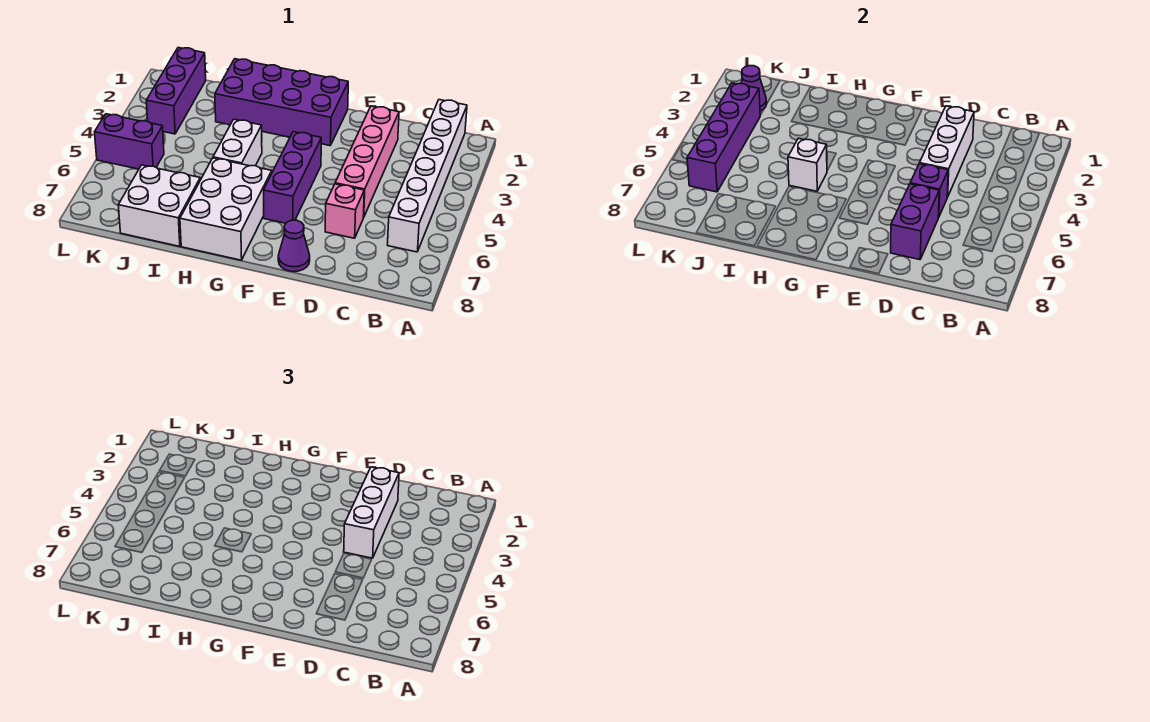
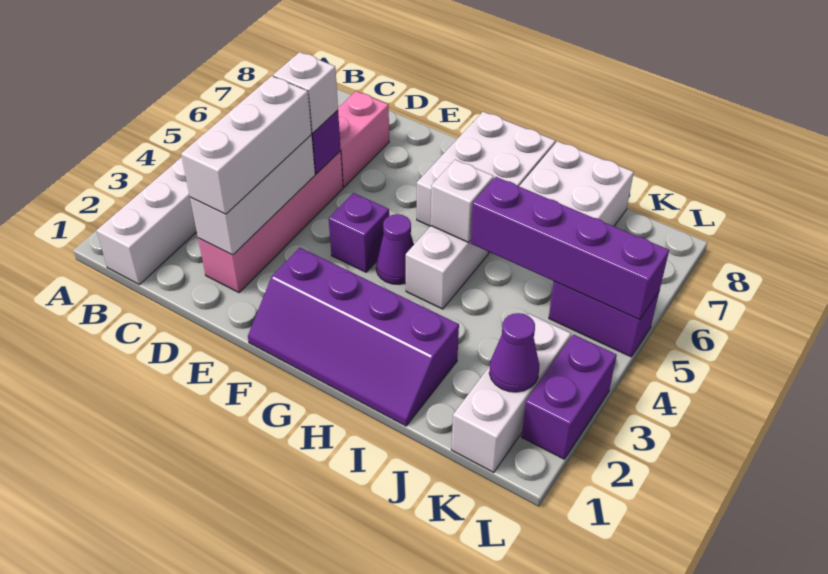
none -> white brick D5 level 3
pink brick D6 level 1 -> pink brick D6:D7 level 1
purple brick D6:D7 level 2 -> purple brick L2:L3 level 1
purple cone E8 level 1 -> purple cone G4 level 1
purple brick F1:I2 level 1 -> purple slope F1:I2 level 1 top 2
purple brick F4:F6 level 1 -> purple brick F4 level 1
purple brick K1:K3 level 1 -> white brick K1:K3 level 1
purple brick K3:K6 level 2 -> purple brick I5:L5 level 2

